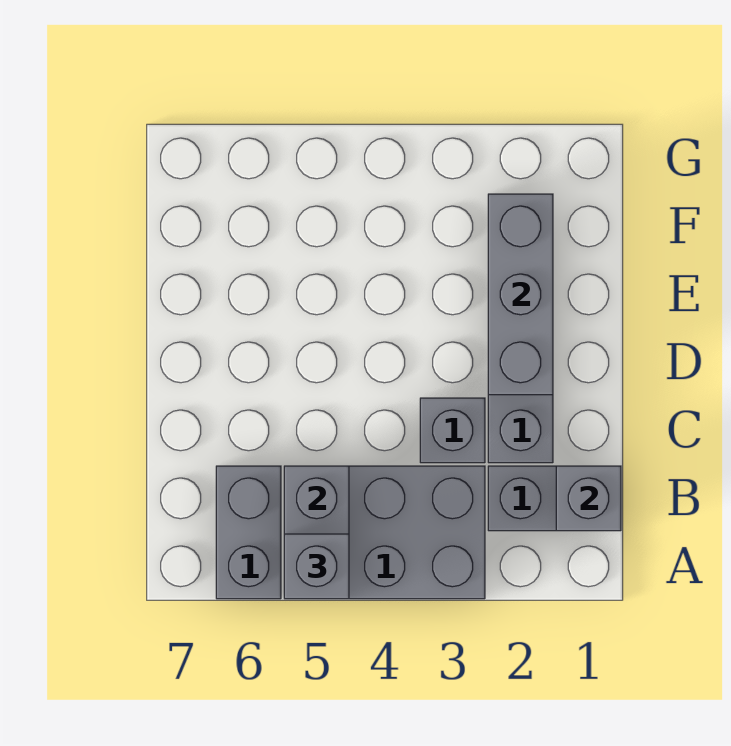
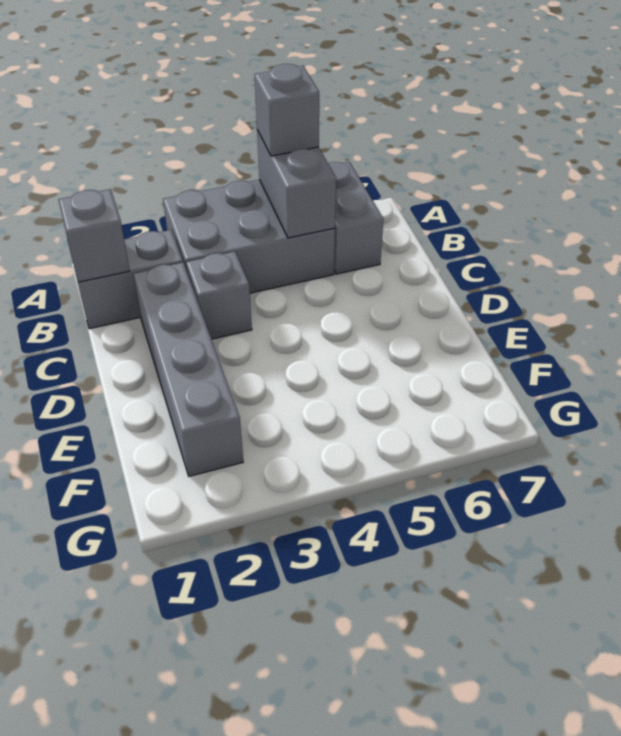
grey brick D2:F2 level 2 -> none

